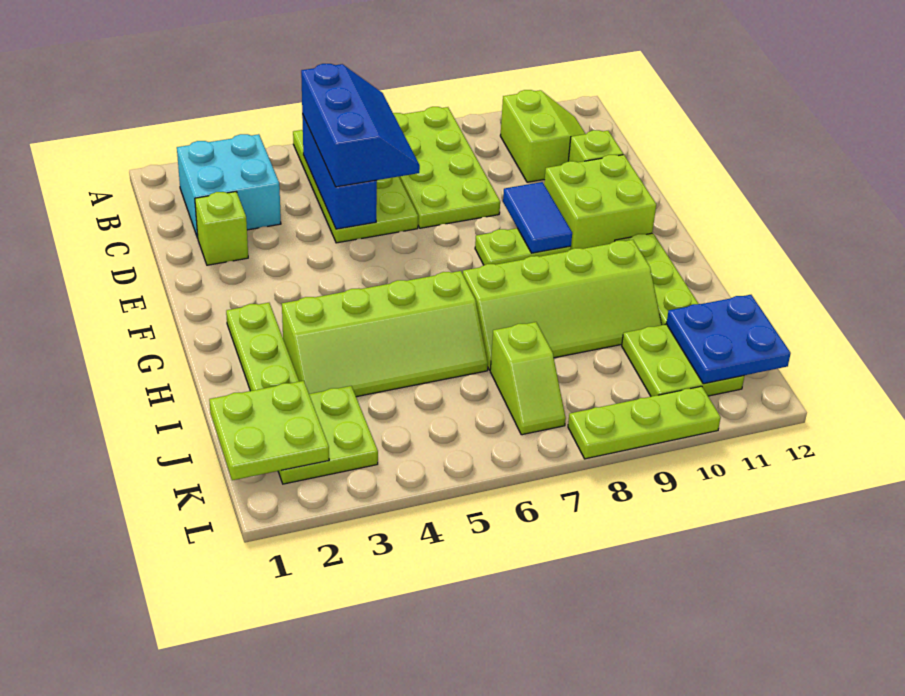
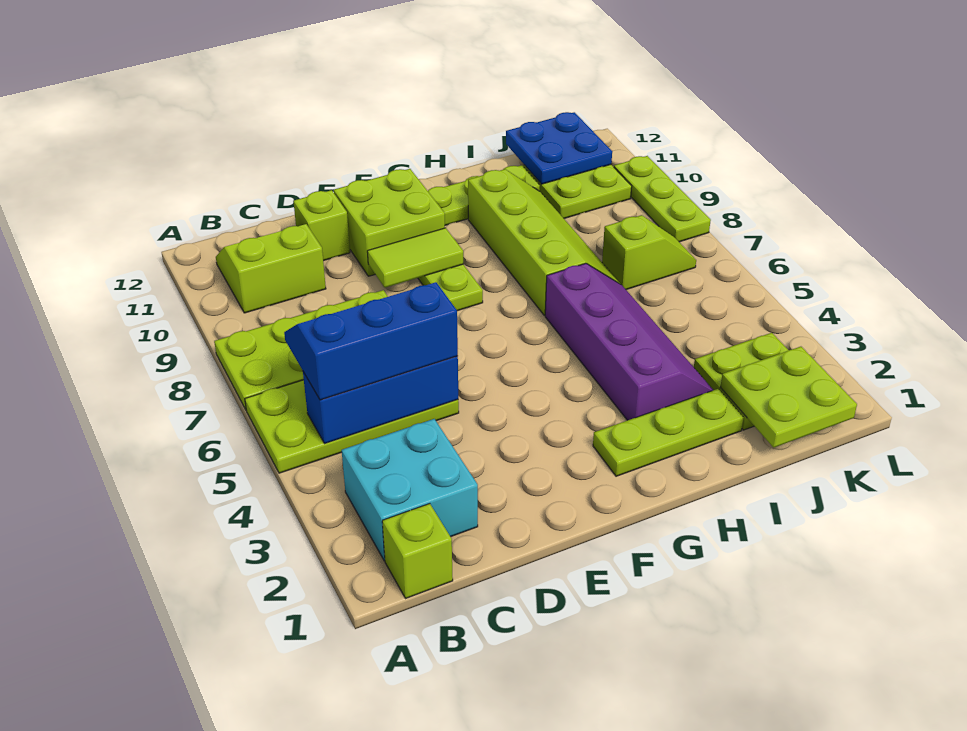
lime brick D2 level 1 -> lime brick B1 level 1
blue tile E9:F9 level 2 -> lime tile E9:F9 level 2
lime slope H3:I6 level 1 top H -> purple slope H3:I6 level 1 top H

